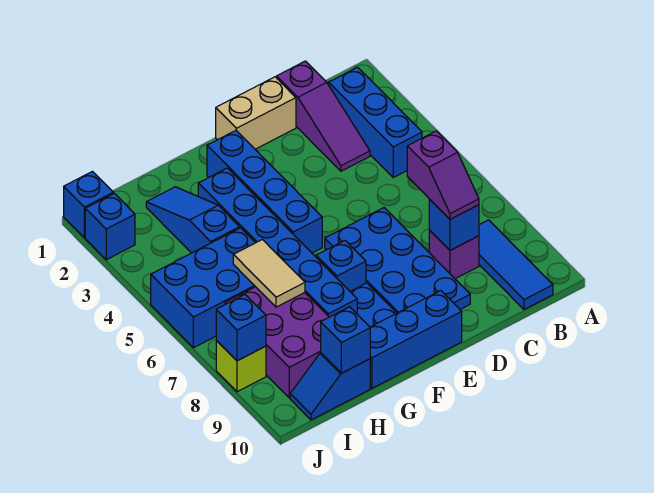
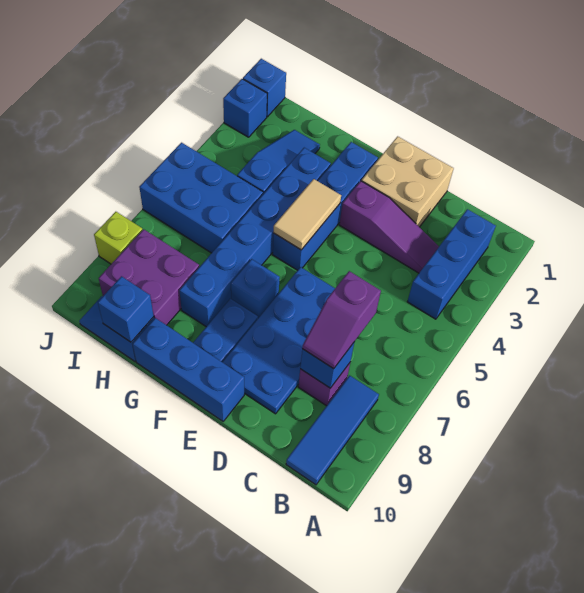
purple slope C1:C3 level 1 top 1 -> purple slope C3:E3 level 1 top E
tan brick D1:E1 level 1 -> tan brick D1:E2 level 1
tan tile H6:H7 level 2 -> tan tile F4:F5 level 2
purple brick H7:I9 level 1 -> purple brick H8:I9 level 1
blue brick J8 level 2 -> none

